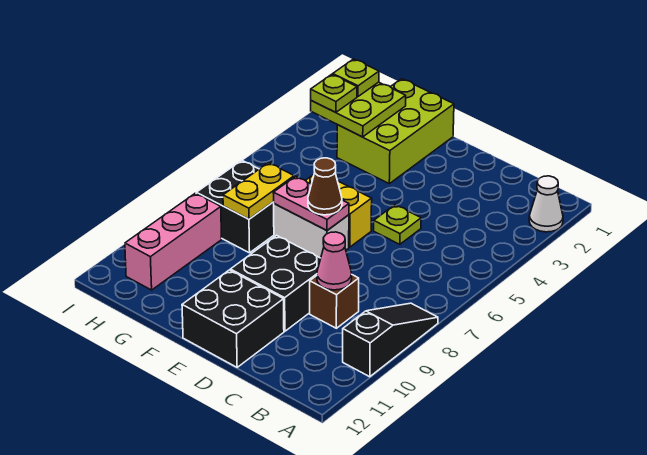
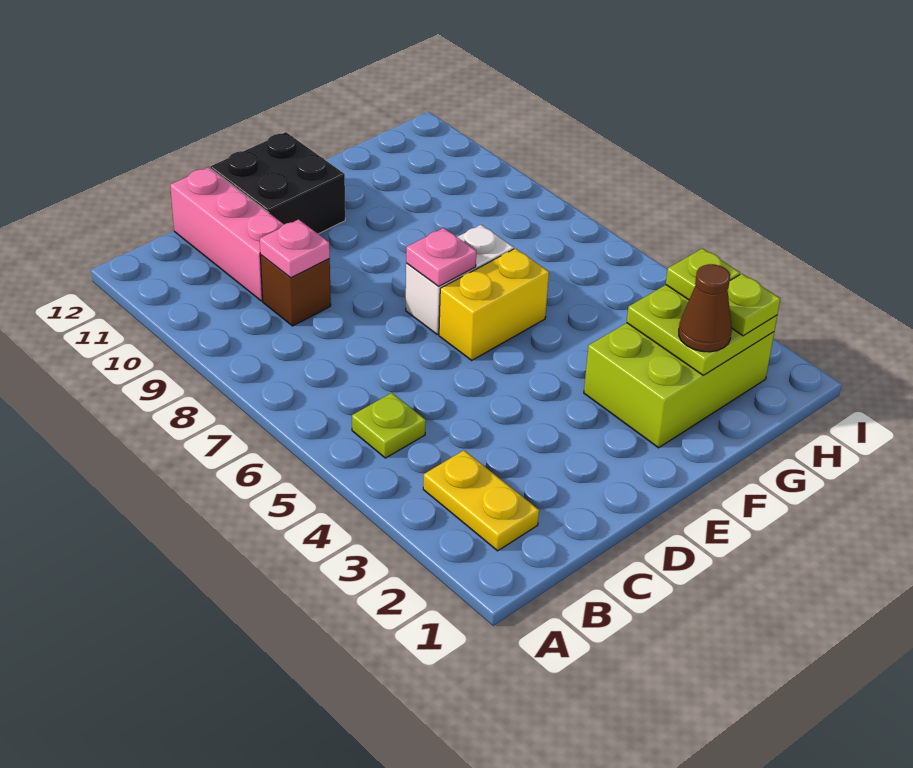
white cone A2 level 1 -> none
black slope A8:A10 level 1 top 10 -> none
pink cone C9 level 2 -> pink plate C9 level 2
lime plate D5 level 1 -> lime plate B5 level 1
black brick D9:E10 level 1 -> none
pink plate E7:F7 level 2 -> pink plate E7 level 2
brown cone E7 level 3 -> brown cone G2 level 3
lime brick F1:G3 level 1 -> lime brick F2:H3 level 1
black brick G7:H8 level 1 -> none
yellow plate G7:G8 level 2 -> yellow plate B2:B3 level 1
pink brick H9:H11 level 1 -> pink brick C10:C12 level 1

